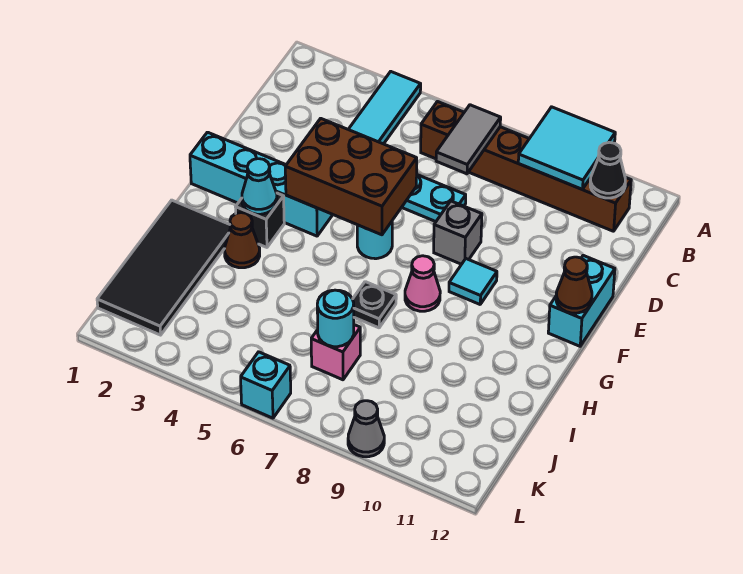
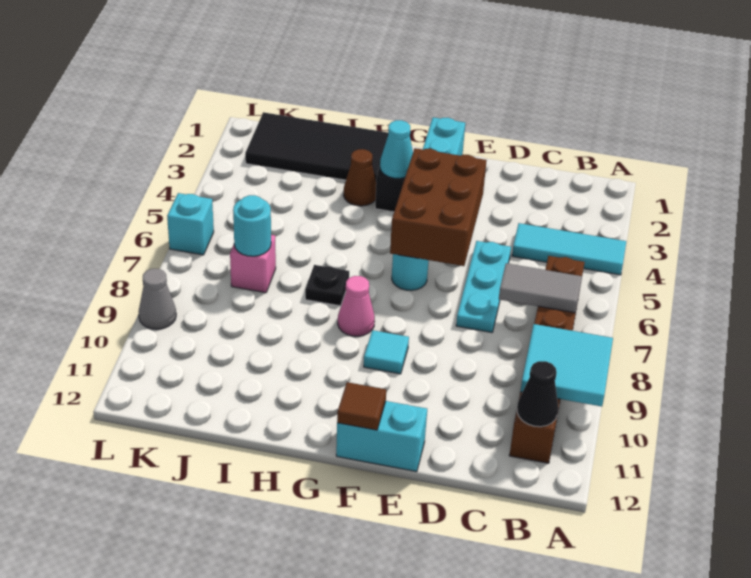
grey brick E8 level 1 -> none
brown cone F12 level 2 -> brown tile F12 level 2

